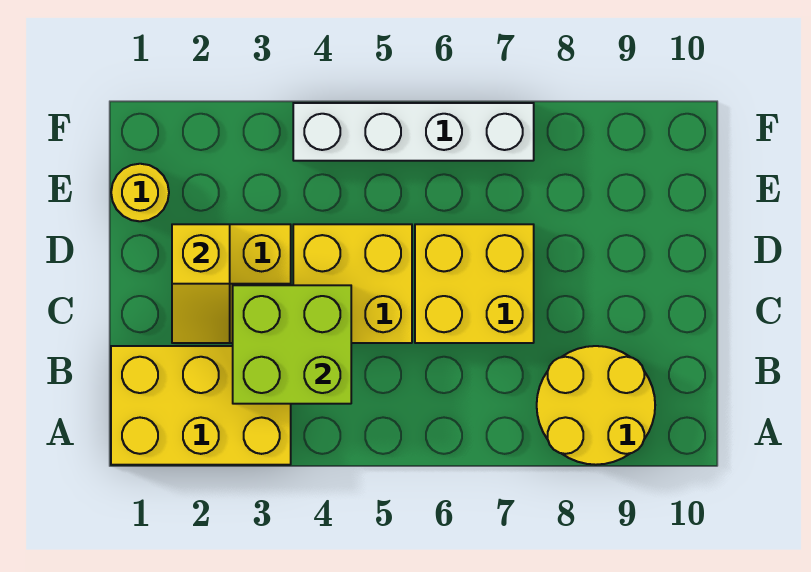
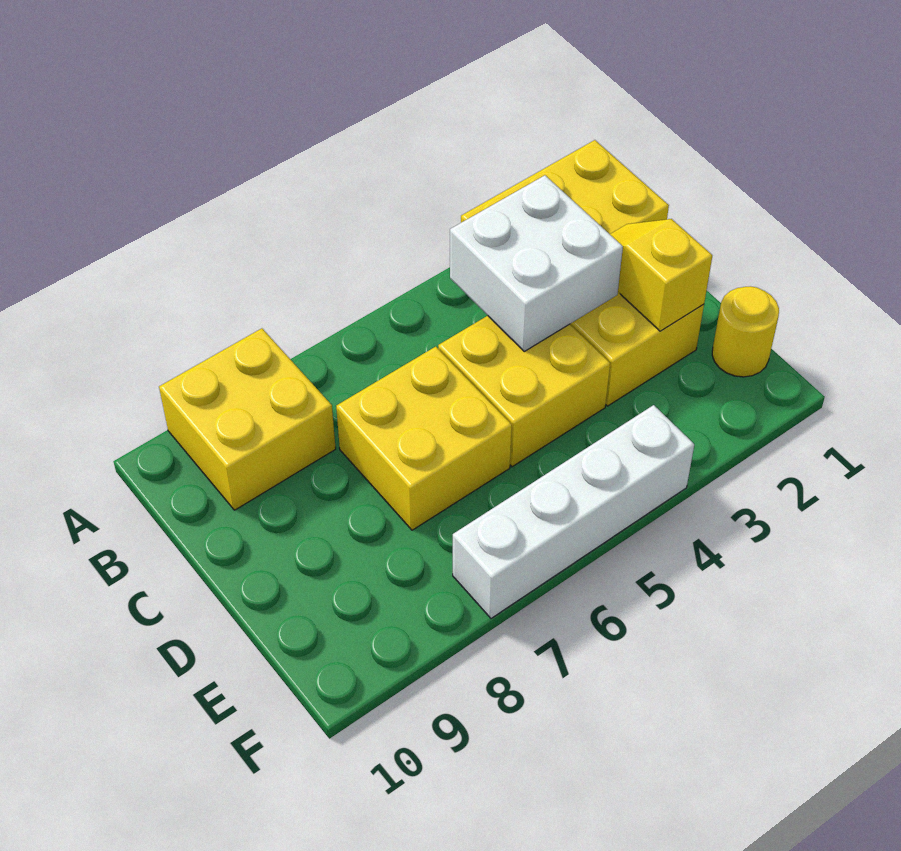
yellow round brick A8:B9 level 1 -> yellow brick A8:B9 level 1
lime brick B3:C4 level 2 -> white brick B3:C4 level 2

